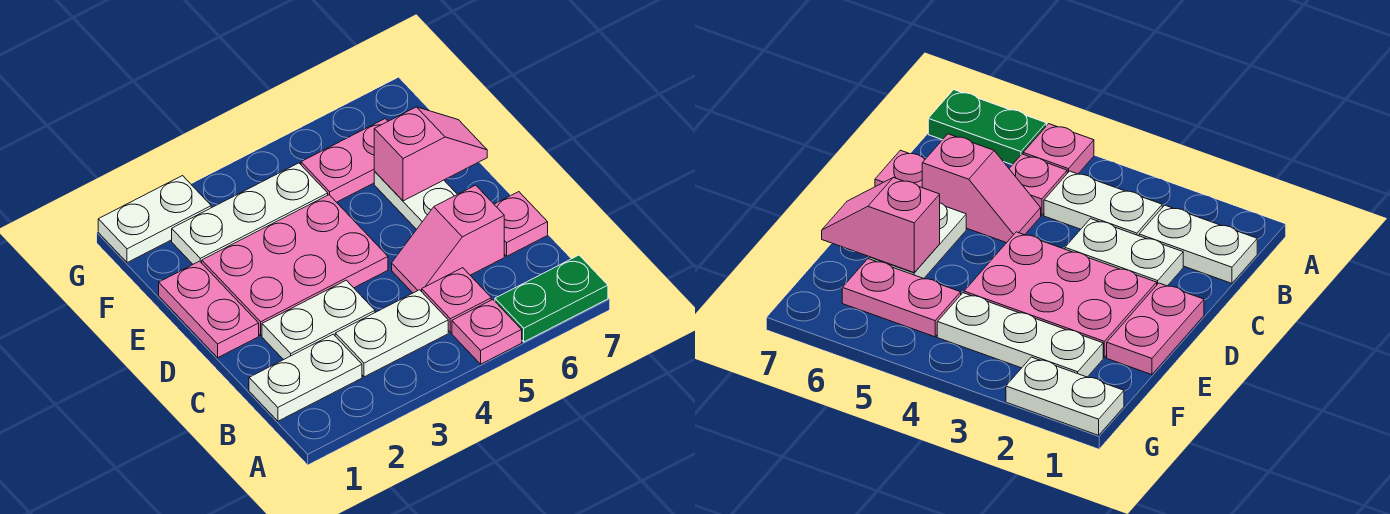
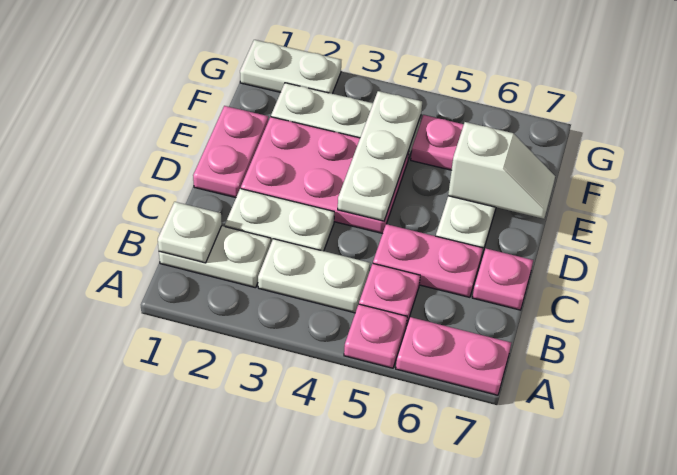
green plate A6:A7 level 1 -> pink plate A6:A7 level 1
none -> white plate B1 level 2
pink slope C5:C6 level 1 top 6 -> pink plate C5:C6 level 1
none -> white plate D4:F4 level 2
pink slope E6:E7 level 2 top 6 -> white slope E6:E7 level 2 top 6

